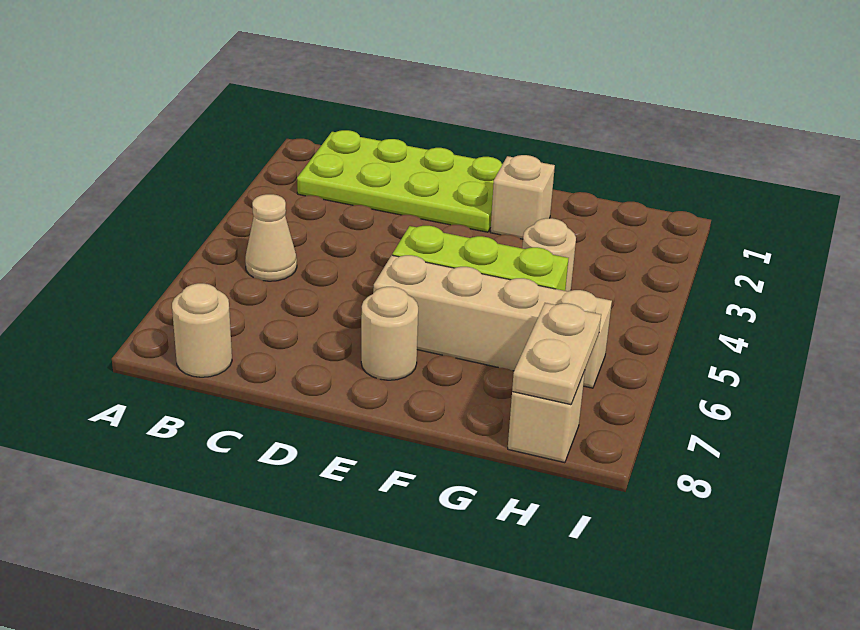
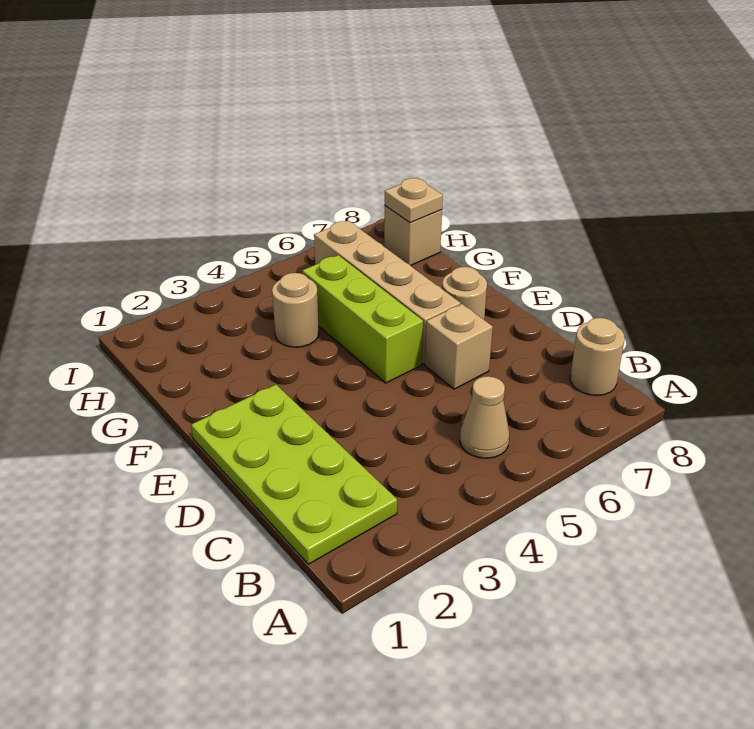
tan brick F2 level 1 -> tan brick D6 level 1
tan plate H7:H8 level 2 -> tan plate H8 level 2

